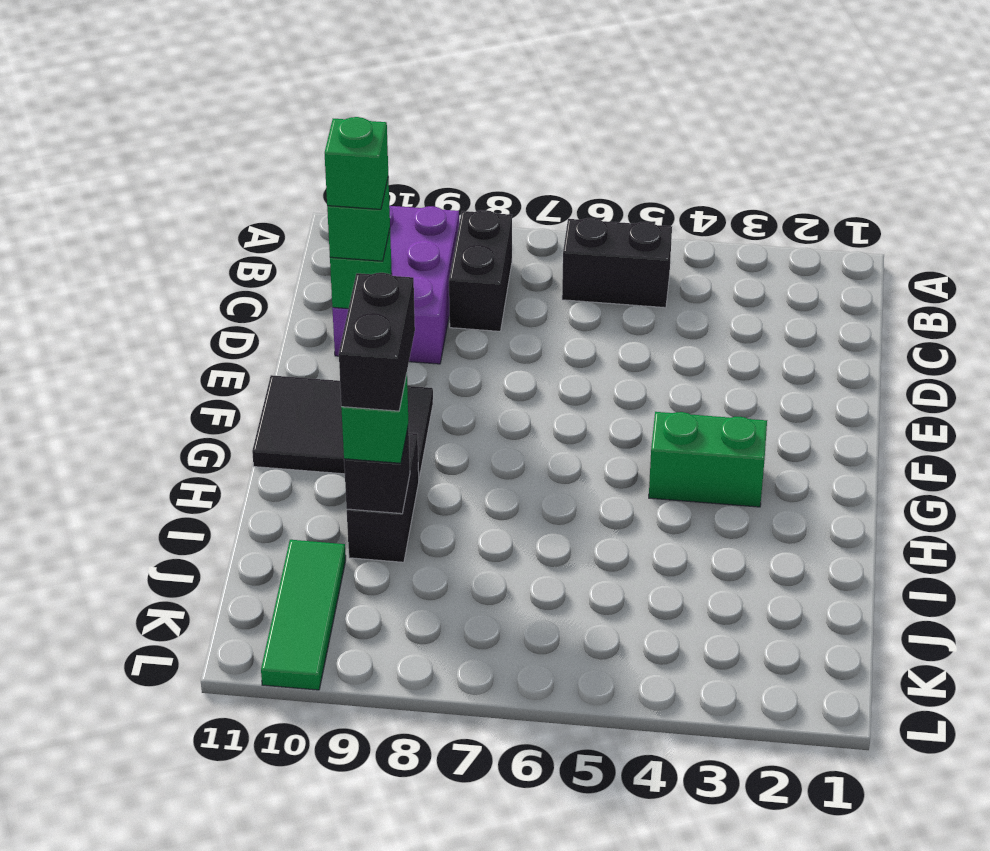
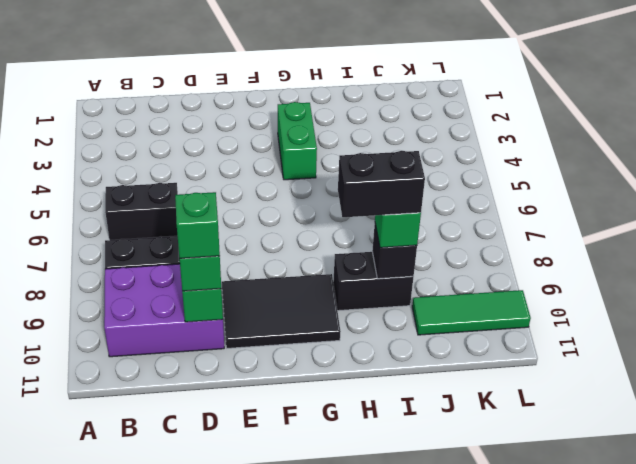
black brick B5:B6 level 1 -> black brick B6:C6 level 1
black tile F9:G11 level 1 -> black tile E9:G10 level 1

